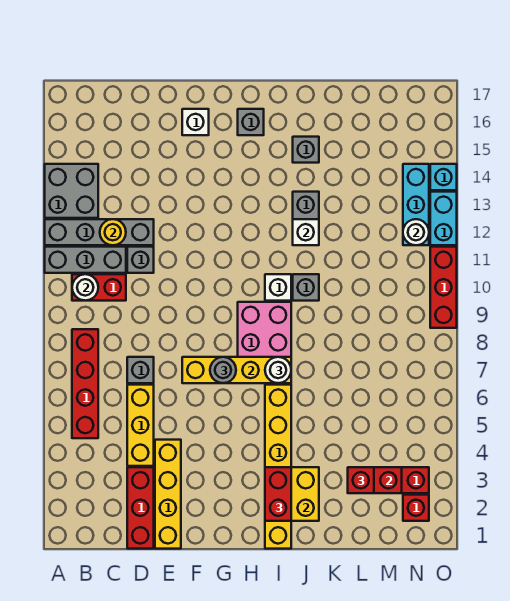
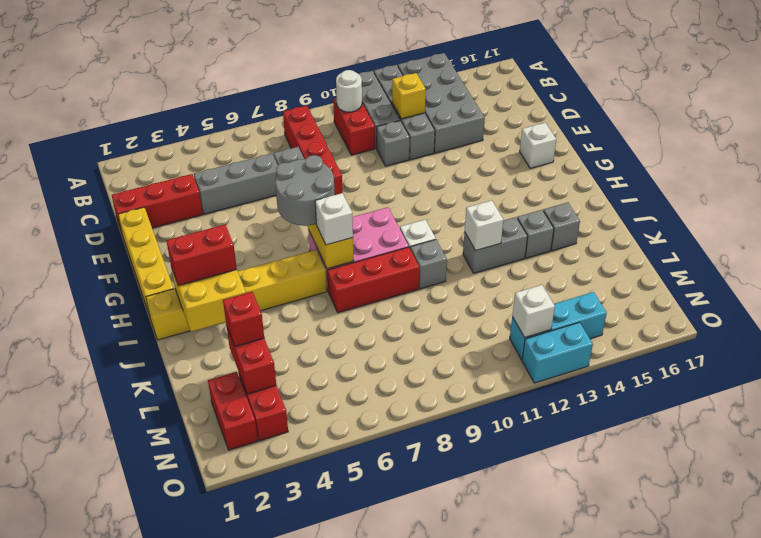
grey brick A13:B14 level 1 -> grey brick A13:D14 level 1
red brick B5:B8 level 1 -> red brick B8:E8 level 1
yellow round brick C12 level 2 -> yellow brick C12 level 2
yellow brick D4:D6 level 1 -> grey brick D4:D6 level 1
yellow brick E1:E4 level 1 -> yellow brick E1:H1 level 1
grey round brick G7 level 3 -> grey round brick G6:H7 level 3
grey brick H16 level 1 -> grey brick J14 level 1
white round brick I7 level 3 -> white brick I7 level 3
red brick N2 level 1 -> red brick M2:N2 level 1
white round brick N12 level 2 -> white brick N12 level 2
red brick O9:O11 level 1 -> red brick J7:J9 level 1
cyan brick O14 level 1 -> none

